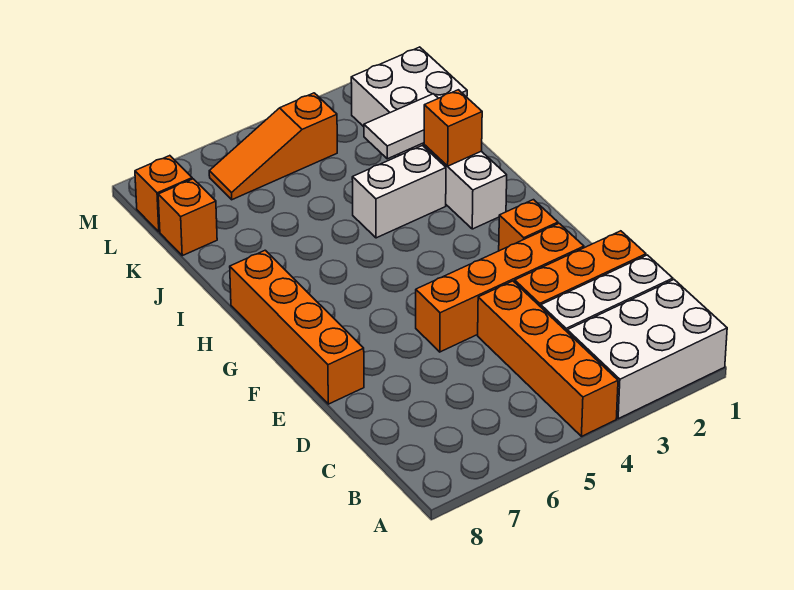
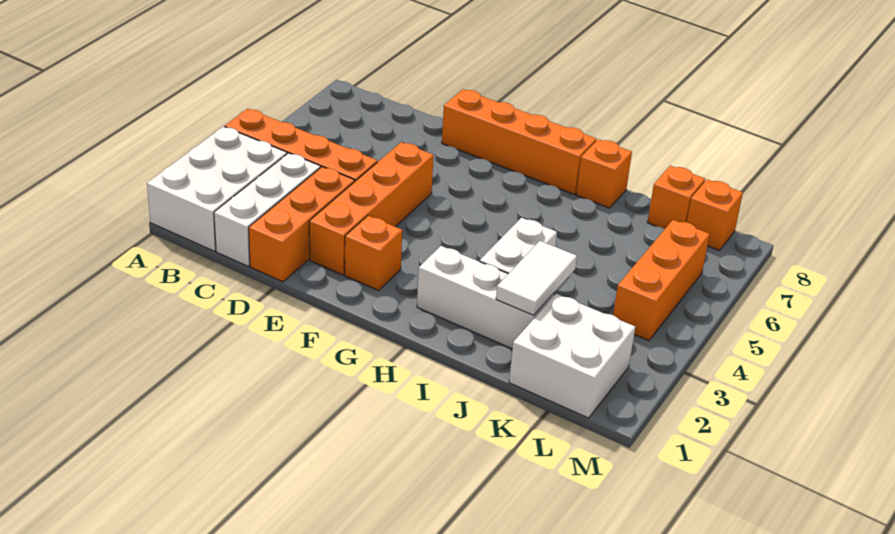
orange brick I2 level 2 -> orange brick I8 level 1
orange slope L4:L6 level 1 top 4 -> orange brick L4:L6 level 1

